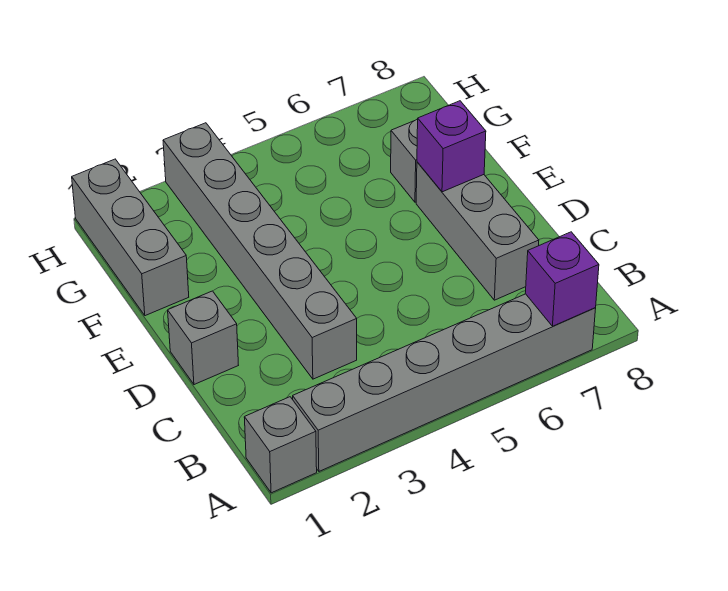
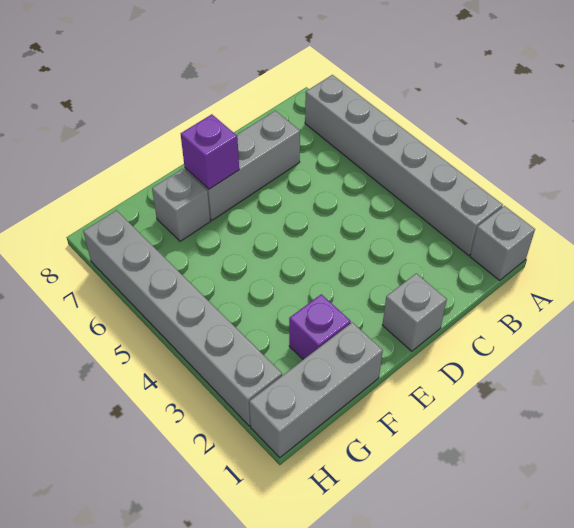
purple brick A7 level 2 -> purple brick F2 level 1
grey brick C3:H3 level 1 -> grey brick H2:H7 level 1

